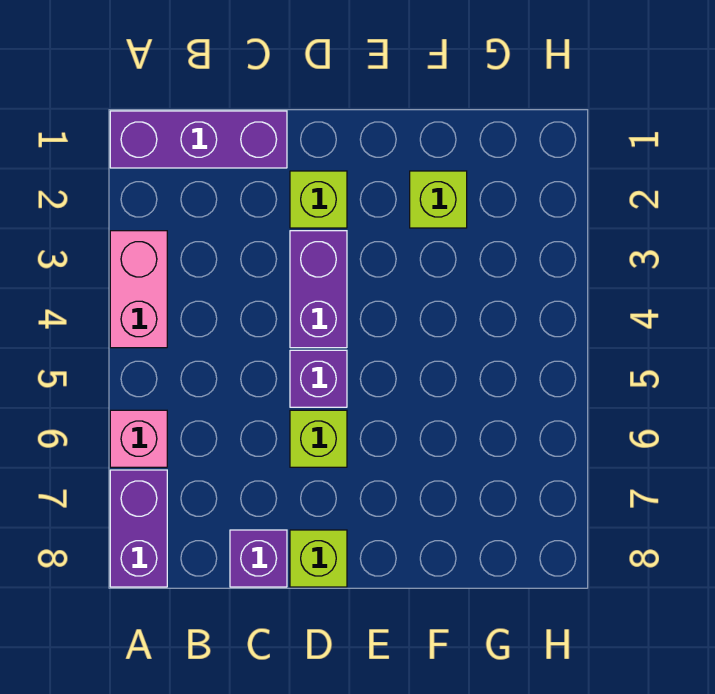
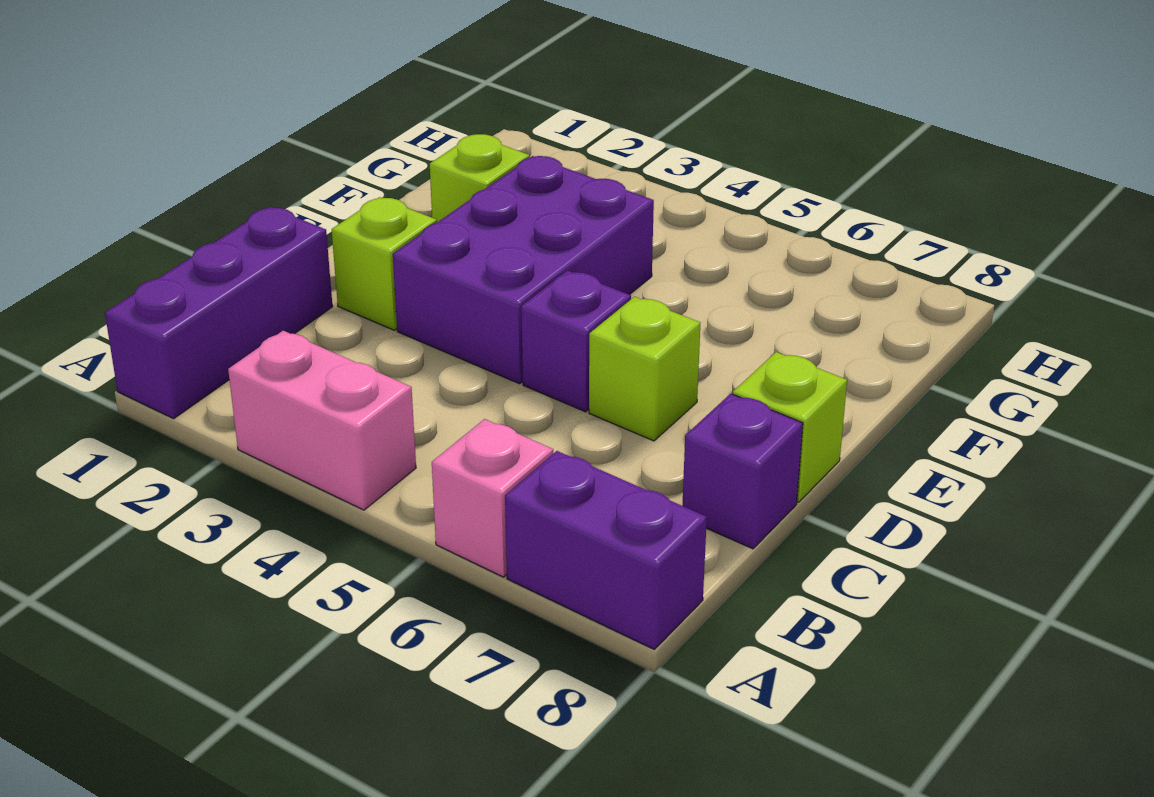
purple brick D3:D4 level 1 -> purple brick D3:F4 level 1

